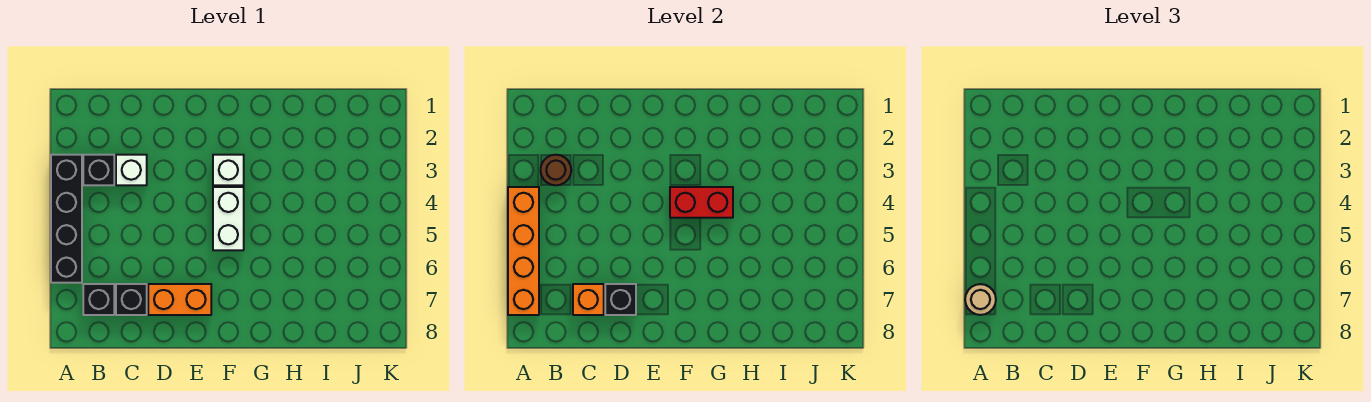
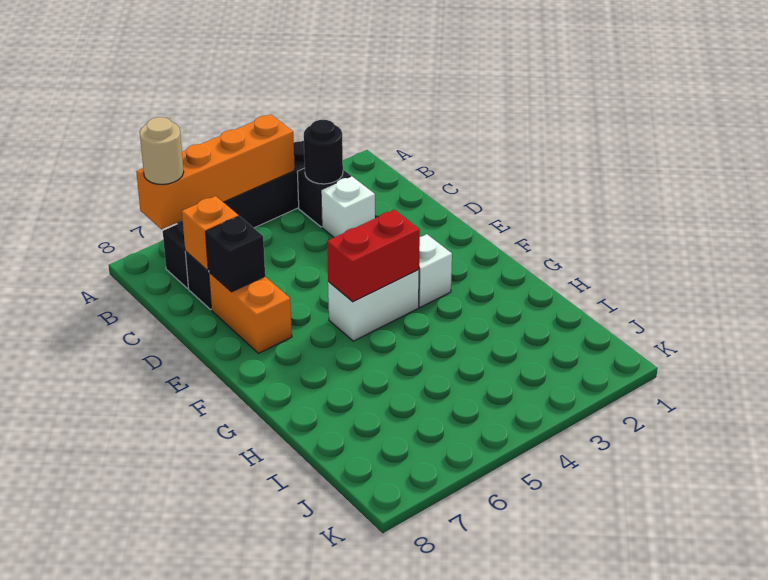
brown round brick B3 level 2 -> black round brick B3 level 2
red brick F4:G4 level 2 -> red brick F4:F5 level 2

